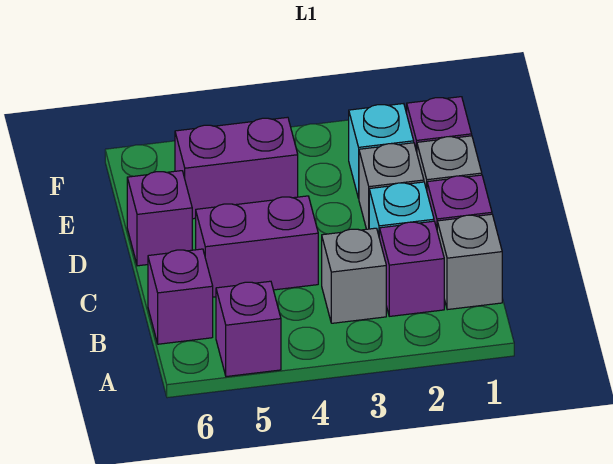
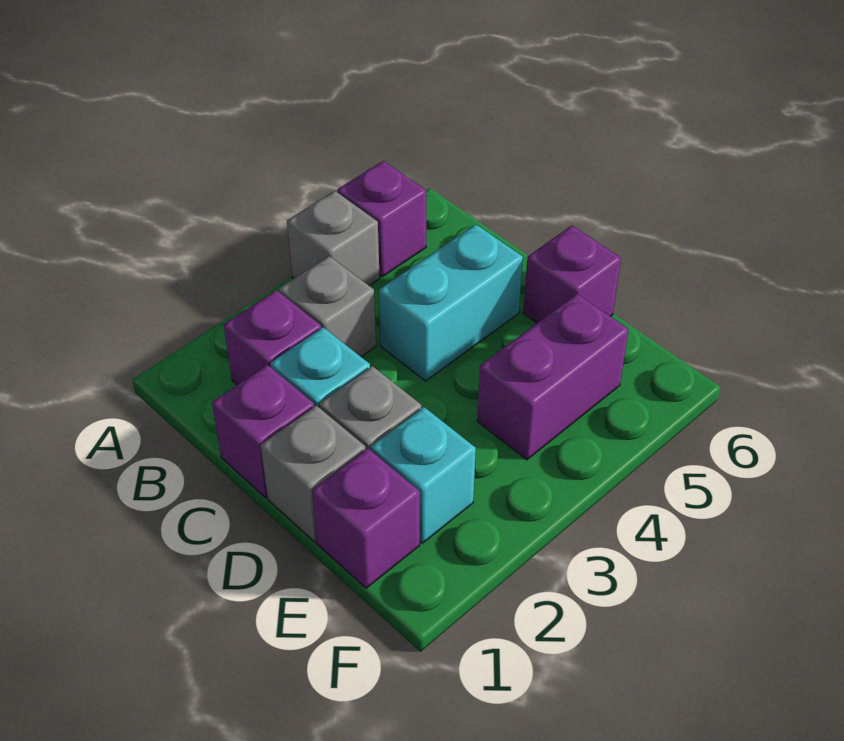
grey brick B1 level 1 -> grey brick A4 level 1
purple brick B6 level 1 -> none
purple brick C4:C5 level 1 -> cyan brick C4:C5 level 1

